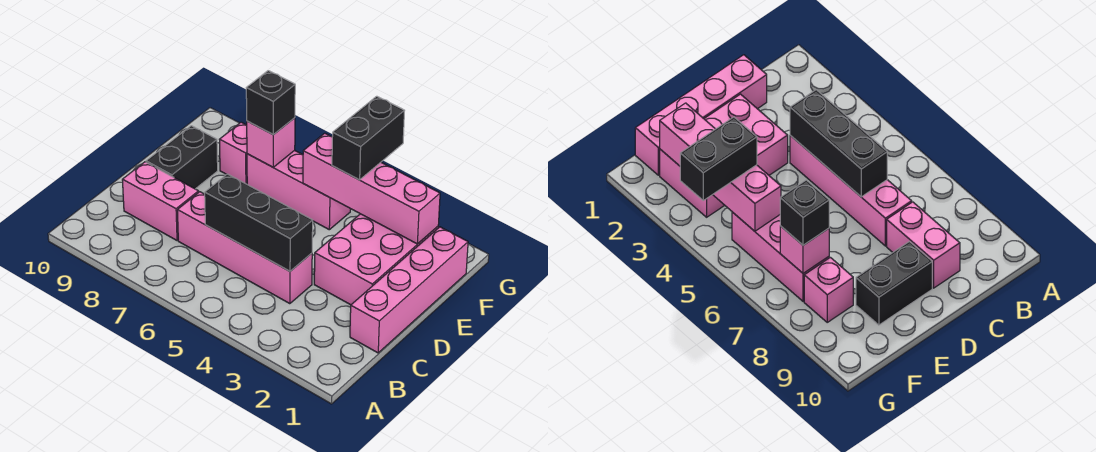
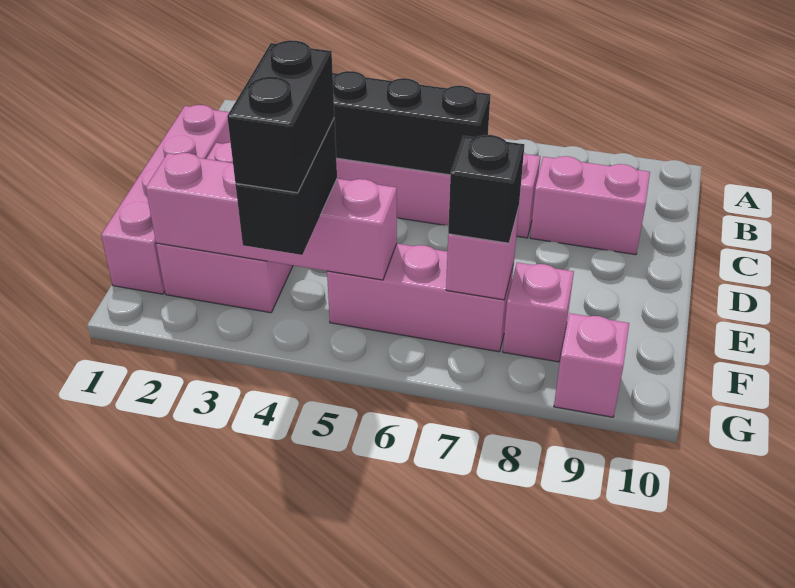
black brick D9:E9 level 1 -> black brick F4:G4 level 4
none -> pink brick G9 level 1

